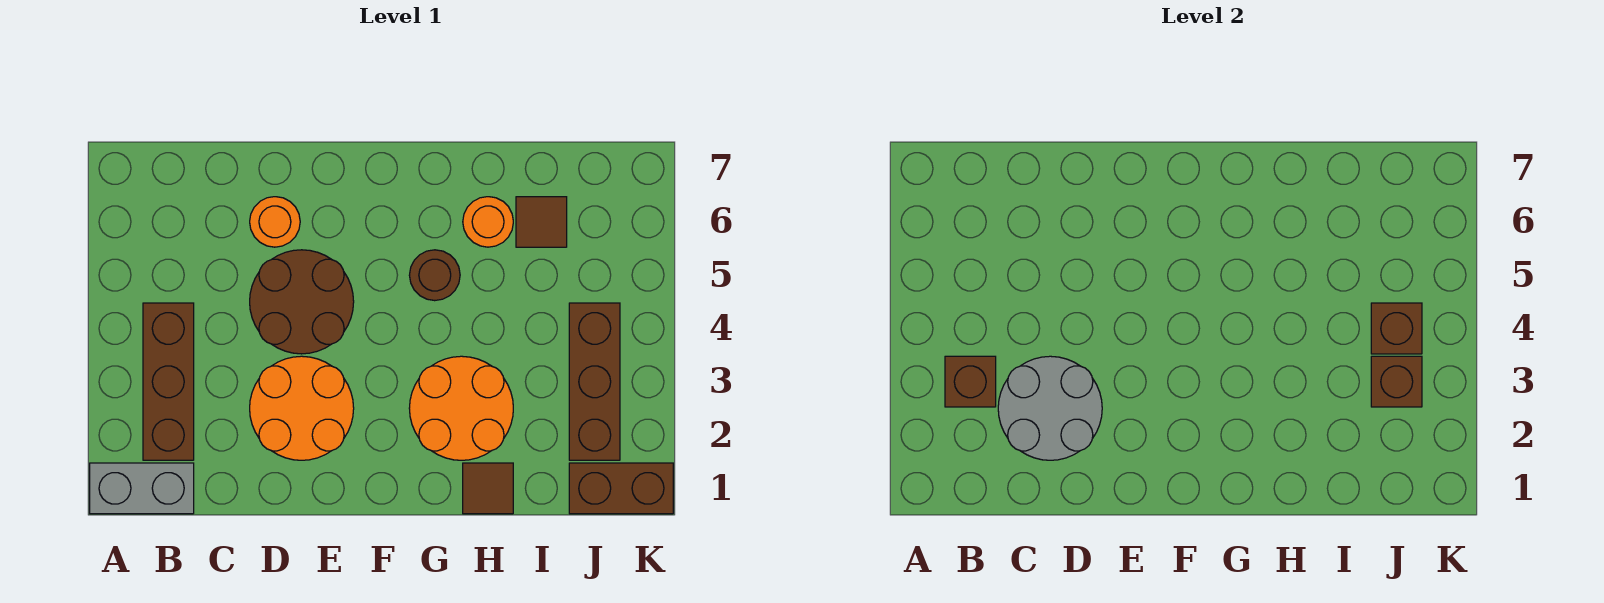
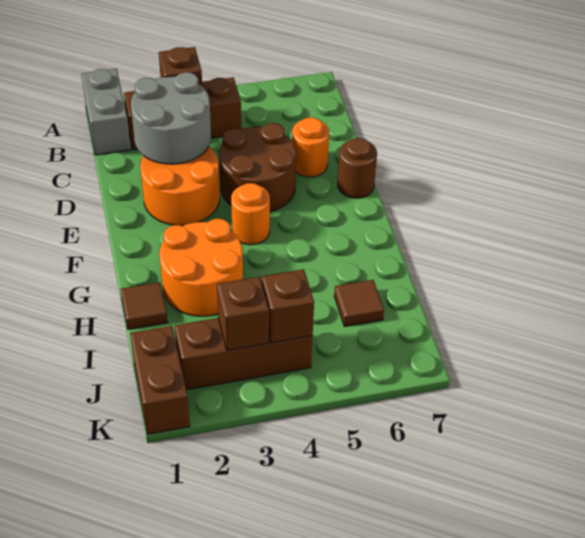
brown round brick G5 level 1 -> brown round brick E7 level 1
orange round brick H6 level 1 -> orange round brick F4 level 1

